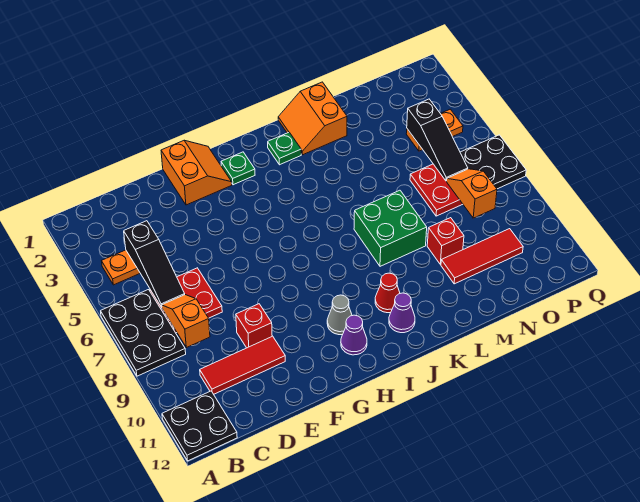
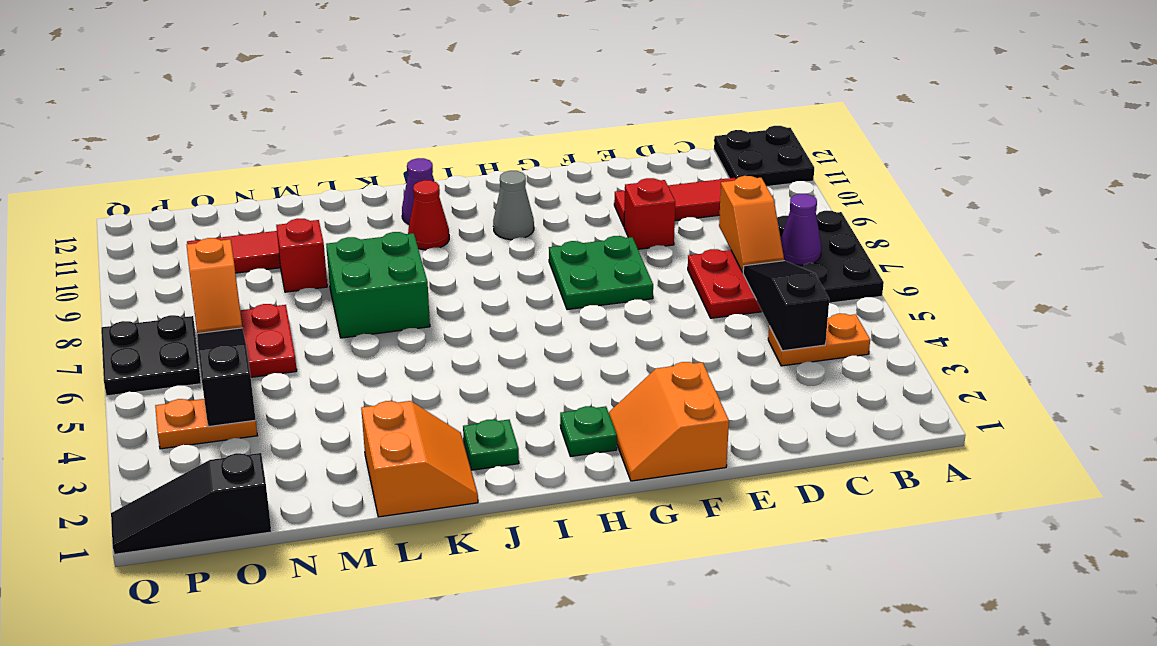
none -> green plate F7:G8 level 1
purple cone H11 level 1 -> purple cone B7 level 2
none -> black slope O1:Q1 level 1 top O

